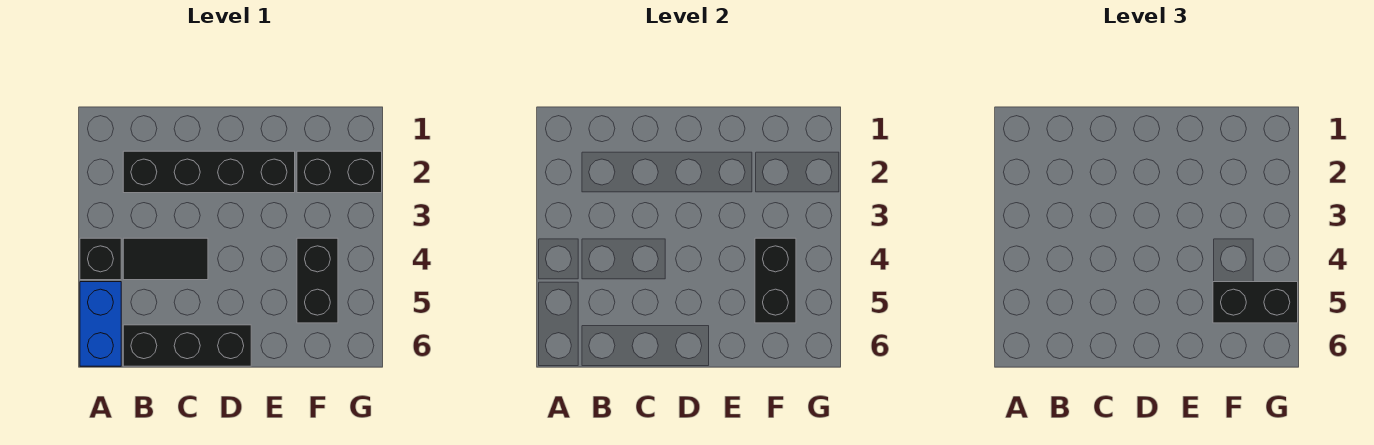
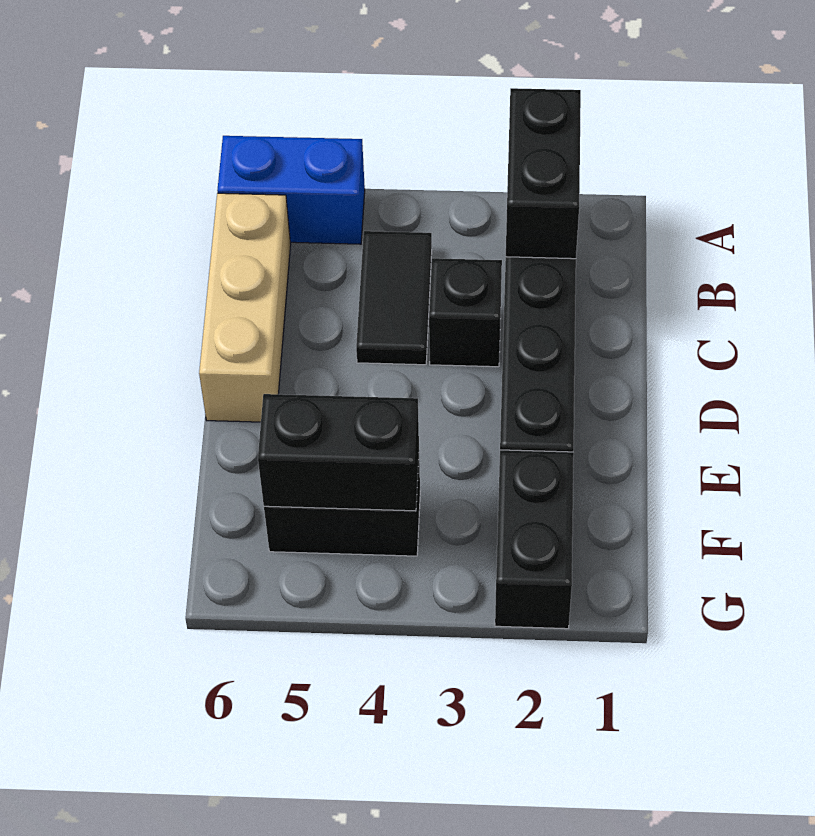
black brick A4 level 1 -> black brick C3 level 1
black brick B6:D6 level 1 -> tan brick B6:D6 level 1
black brick F5:G5 level 3 -> black brick A2:B2 level 2

